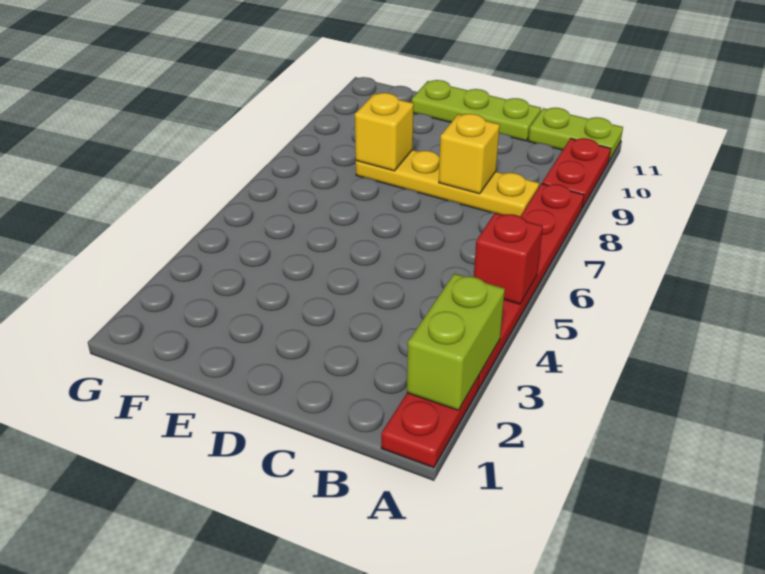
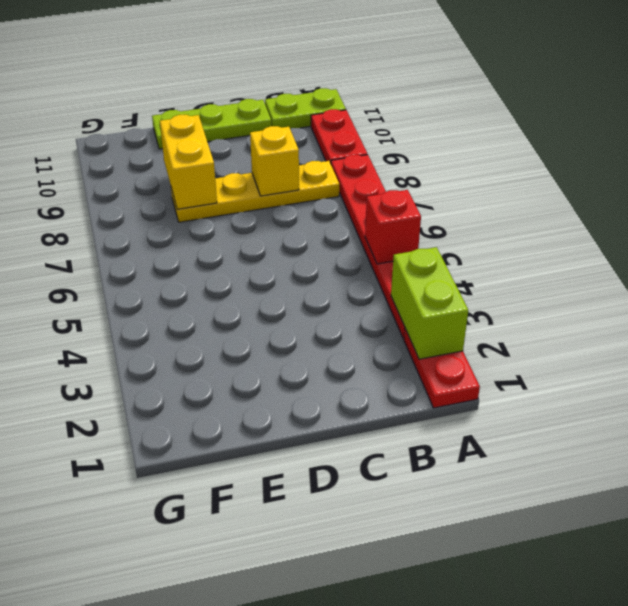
yellow brick E8 level 2 -> yellow brick E8:E9 level 2

